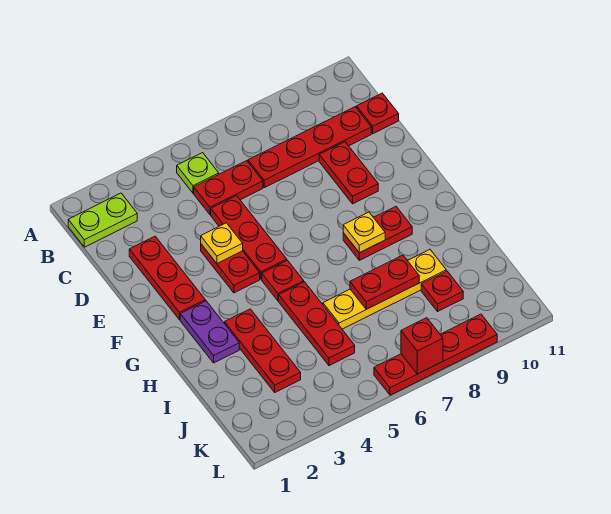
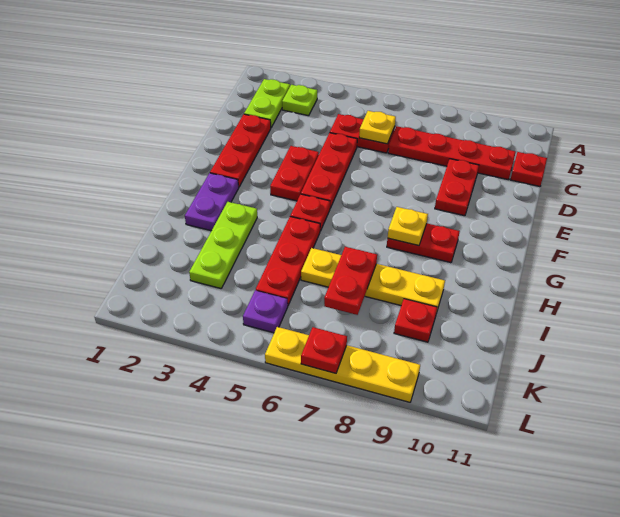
lime plate B1:B2 level 1 -> lime plate B2:C2 level 1
lime plate B5 level 1 -> lime plate B3 level 1
yellow plate E4 level 2 -> yellow plate C6 level 2
red plate H3:J3 level 1 -> lime plate H3:J3 level 1
red plate I7:I8 level 2 -> red plate I7:J7 level 2
none -> purple plate K5 level 1
red plate L6:L9 level 1 -> yellow plate L6:L9 level 1
red brick L7 level 2 -> red plate L7 level 2

